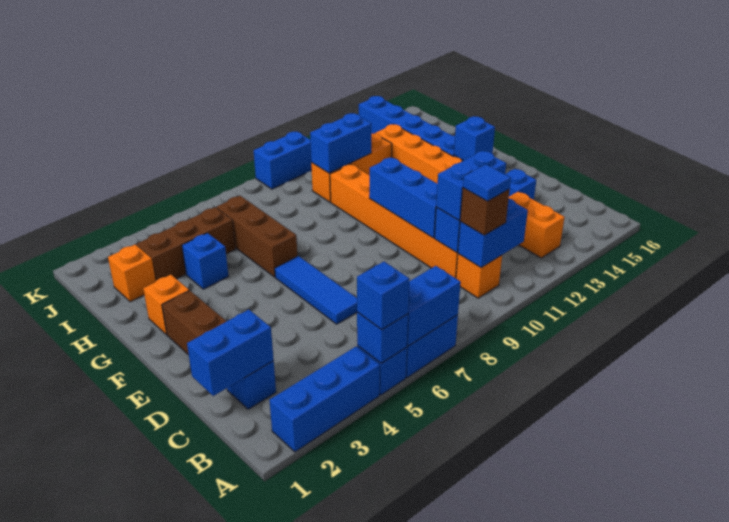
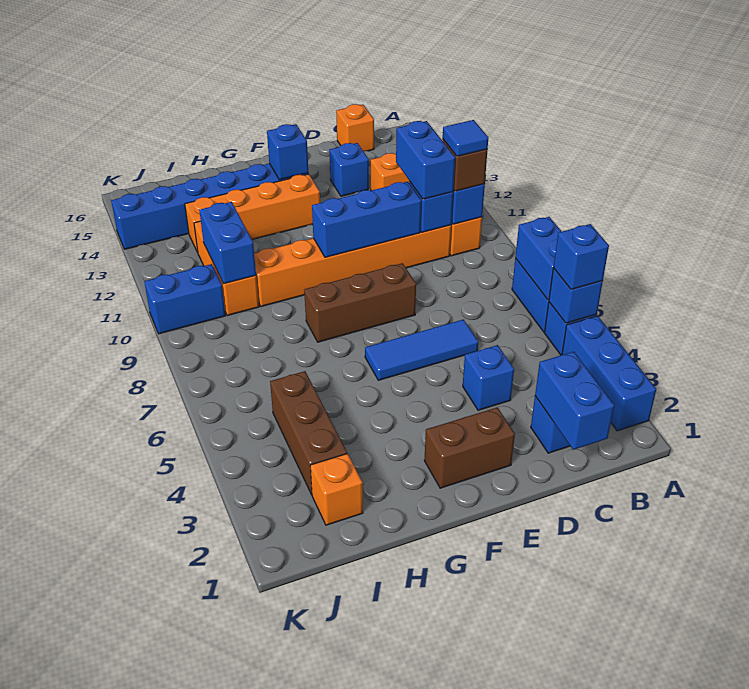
orange brick G2 level 1 -> orange brick C16 level 1
brown brick G6:I6 level 1 -> brown brick E8:G8 level 1
blue brick H4 level 1 -> blue brick D4 level 1
blue brick K9:K10 level 1 -> blue brick J10:K10 level 1

